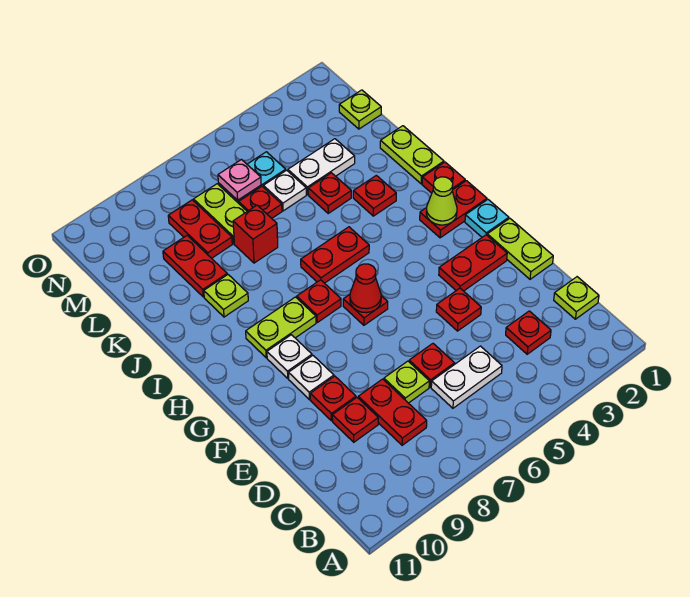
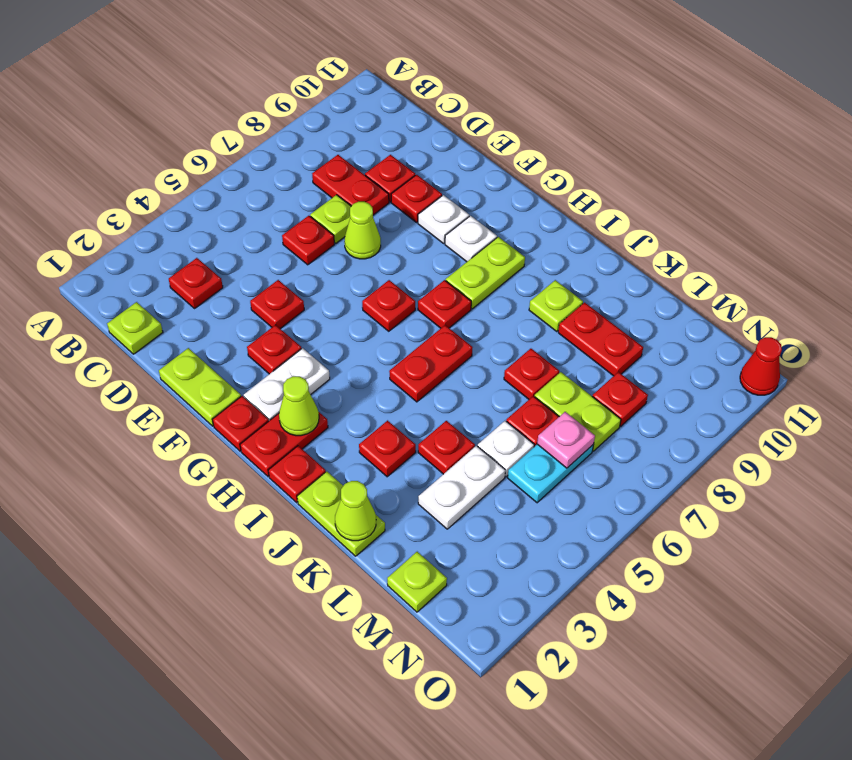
white plate C5:C6 level 1 -> white plate G2:G3 level 1
none -> lime cone E7 level 1
red plate F2:F3 level 1 -> red plate F3 level 1
cyan plate G1 level 1 -> red plate G1 level 1
red cone G6 level 2 -> red cone O11 level 1
none -> lime cone K1 level 2
red brick K7 level 1 -> red plate K7 level 1
red plate L8:M8 level 1 -> red plate M8 level 1

